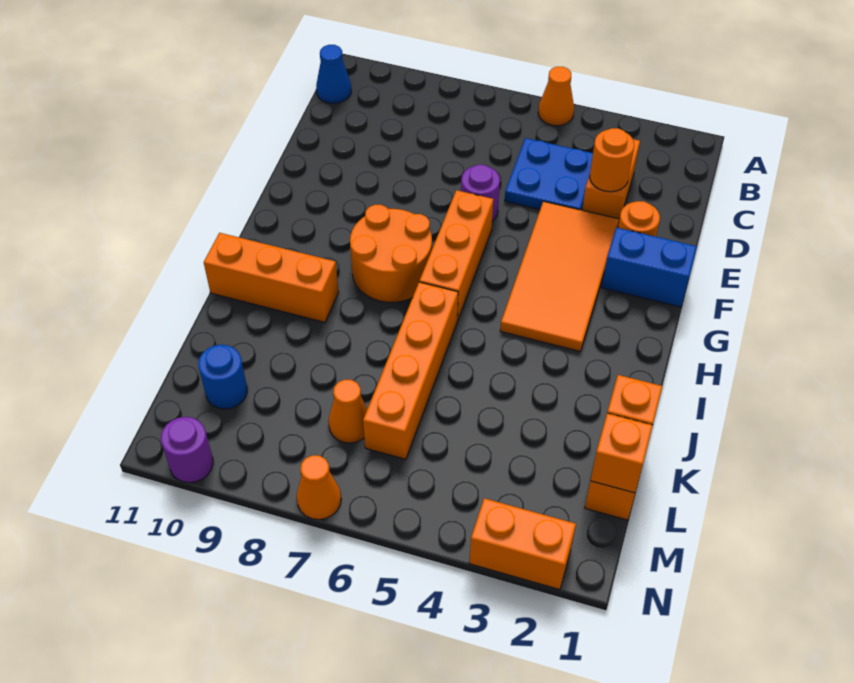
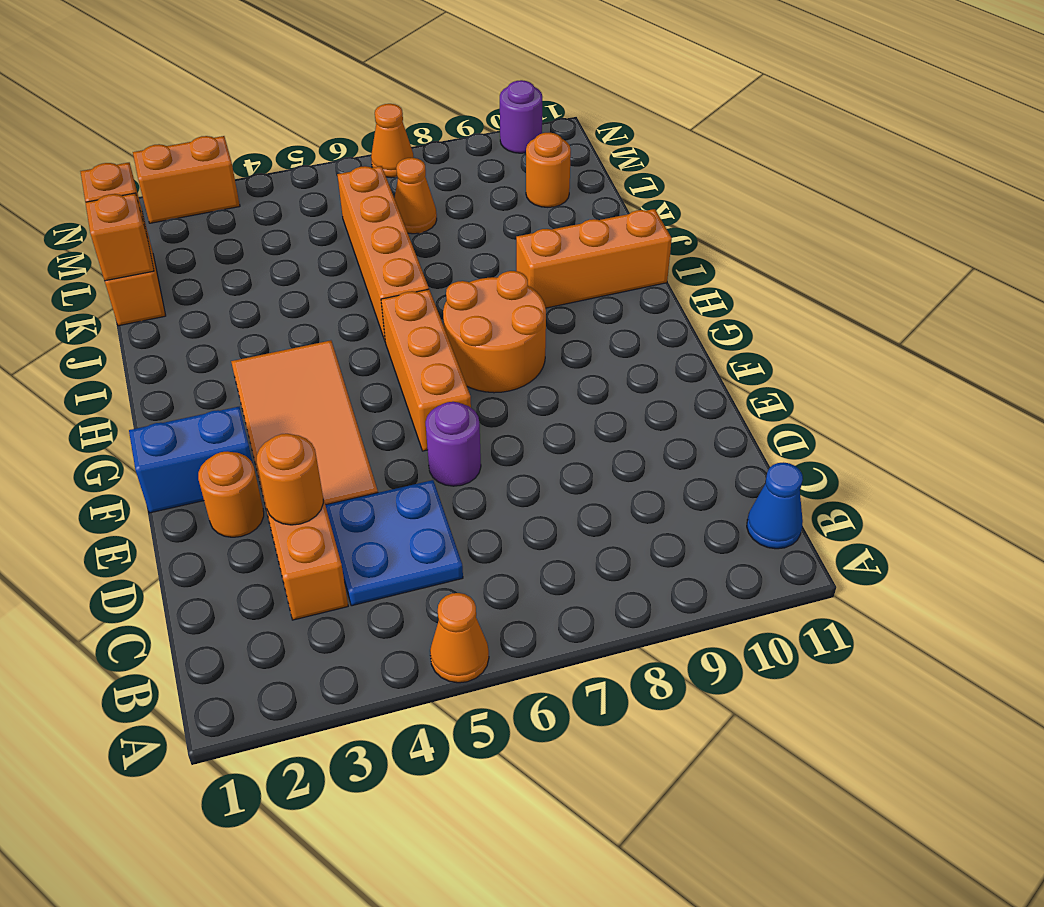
blue round brick L10 level 1 -> orange round brick L10 level 1

